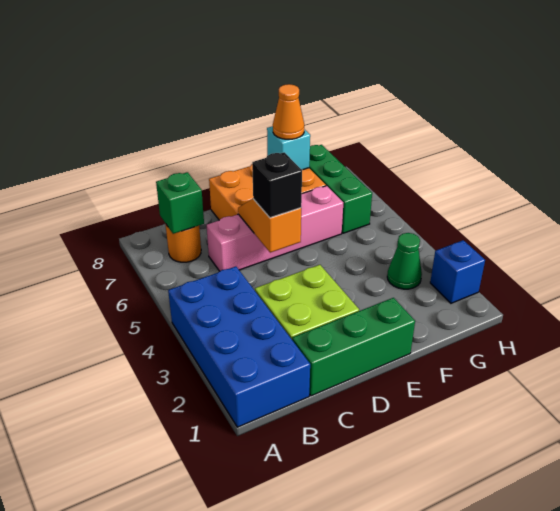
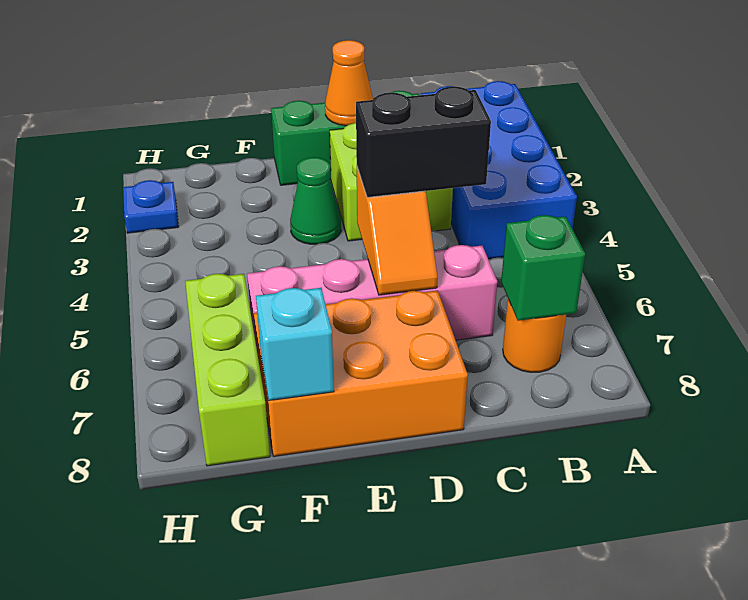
black brick D5 level 3 -> black brick C5:D5 level 3
orange cone F8 level 3 -> orange cone D1 level 2
green cone G3 level 1 -> green cone E3 level 1
green brick G6:G8 level 1 -> lime brick G6:G8 level 1
blue brick H2 level 1 -> blue plate H2 level 1

